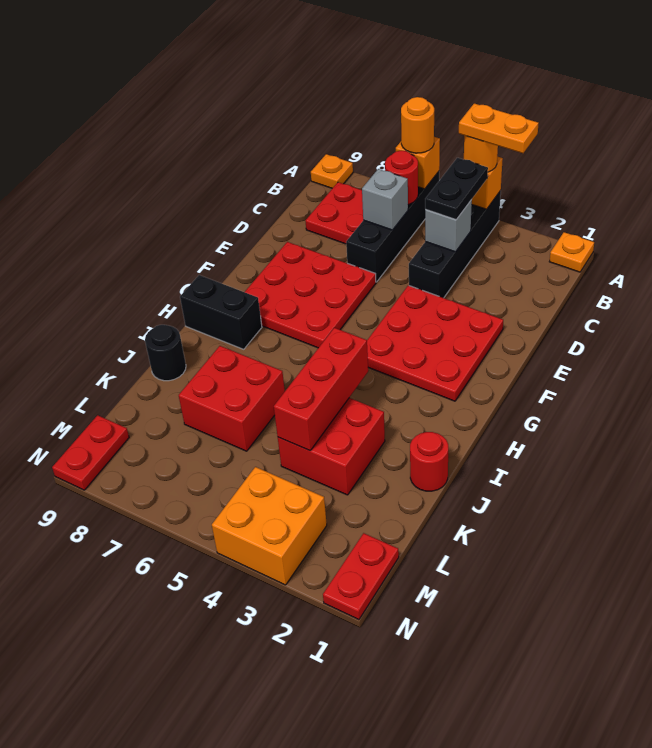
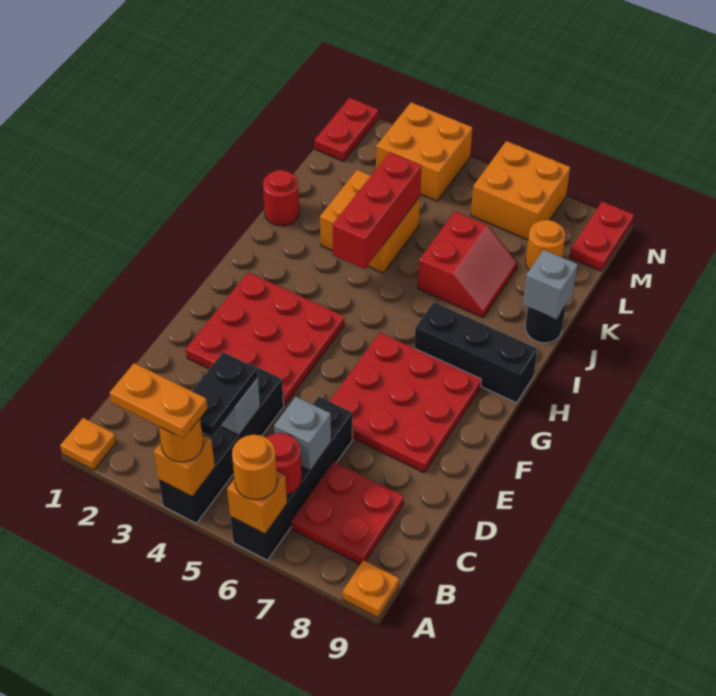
black brick H8:H9 level 1 -> black brick H7:H9 level 1
red brick J3:K4 level 1 -> orange brick J3:K4 level 1
red brick J6:K7 level 1 -> red slope J6:K7 level 1 top 6
none -> grey brick J9 level 2
none -> orange round brick L8 level 1
none -> orange brick M6:N7 level 1

